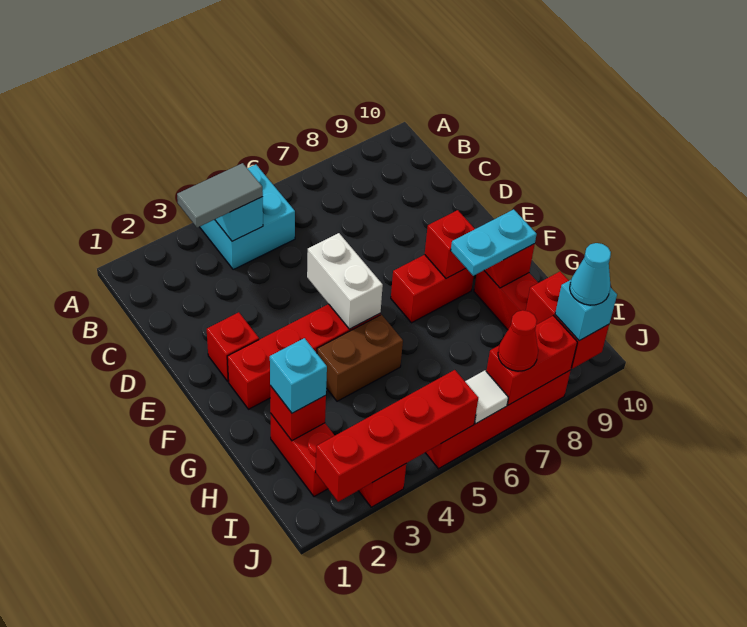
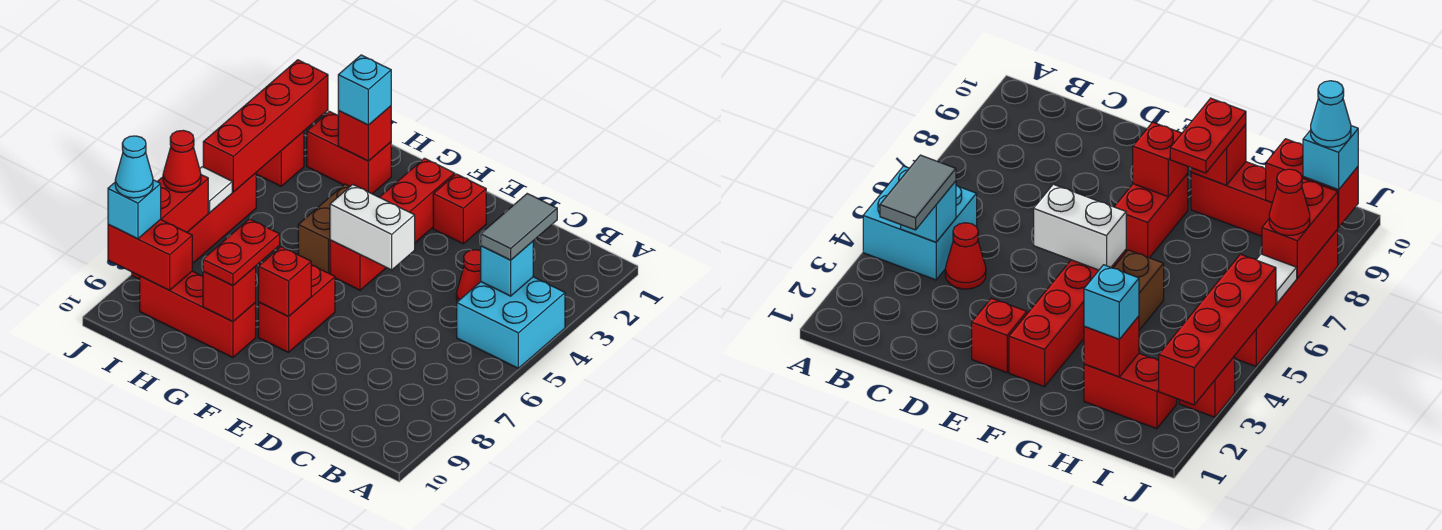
none -> red cone C4 level 1
cyan plate G8:G9 level 3 -> red plate G8:G9 level 3

